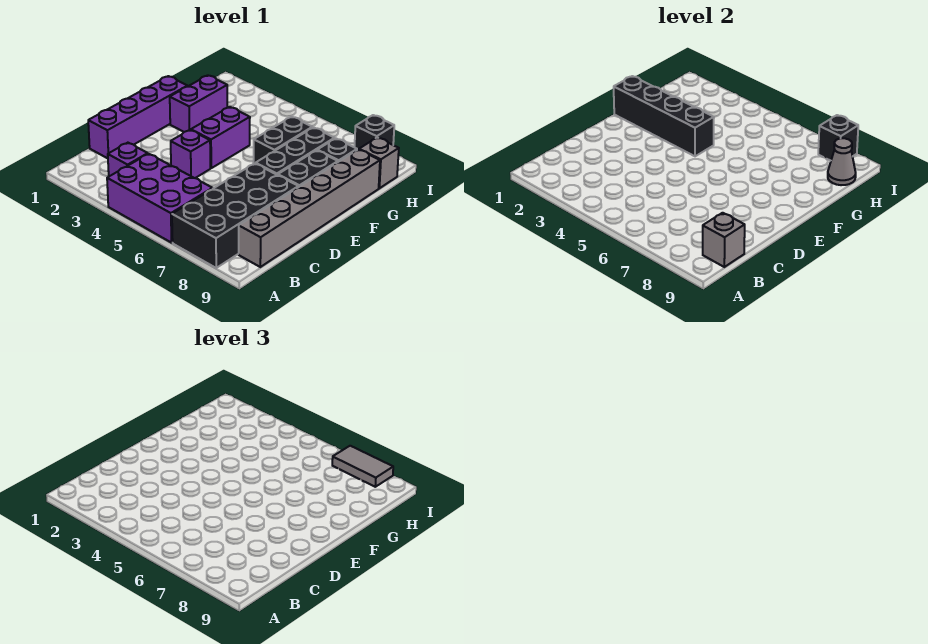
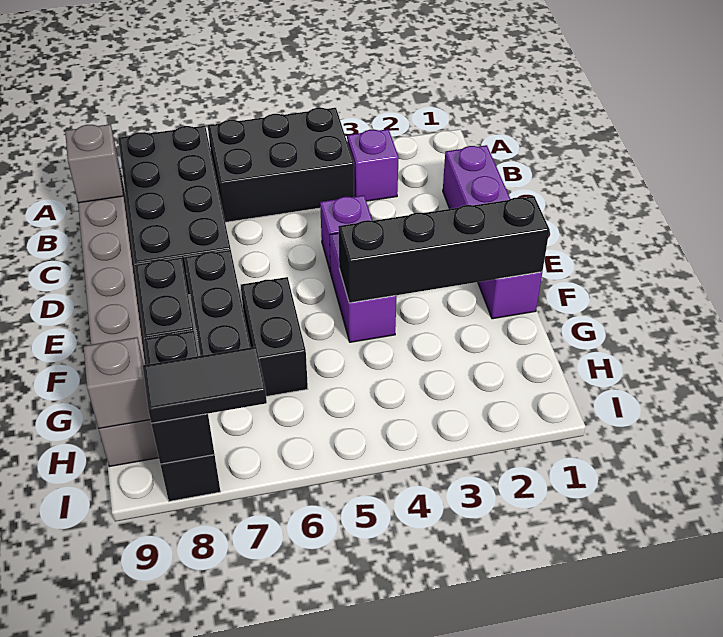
purple brick A4:B6 level 1 -> black brick A4:B6 level 1
purple brick F2:G2 level 1 -> none
grey cone H9 level 2 -> grey brick H9 level 2
grey tile I7:I8 level 3 -> black tile I7:I8 level 3

